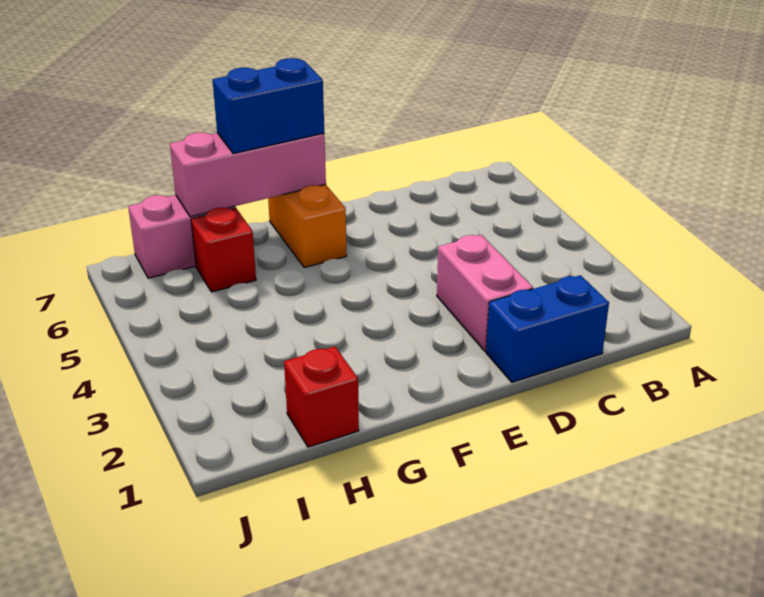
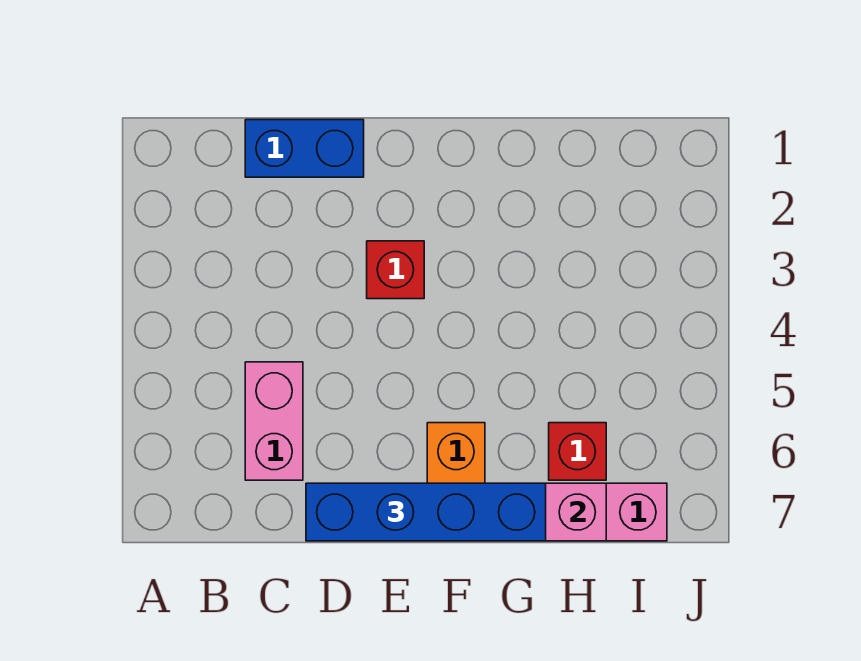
pink brick D2:D3 level 1 -> pink brick C5:C6 level 1
blue brick F7:G7 level 3 -> blue brick D7:G7 level 3
red brick H1 level 1 -> red brick E3 level 1

